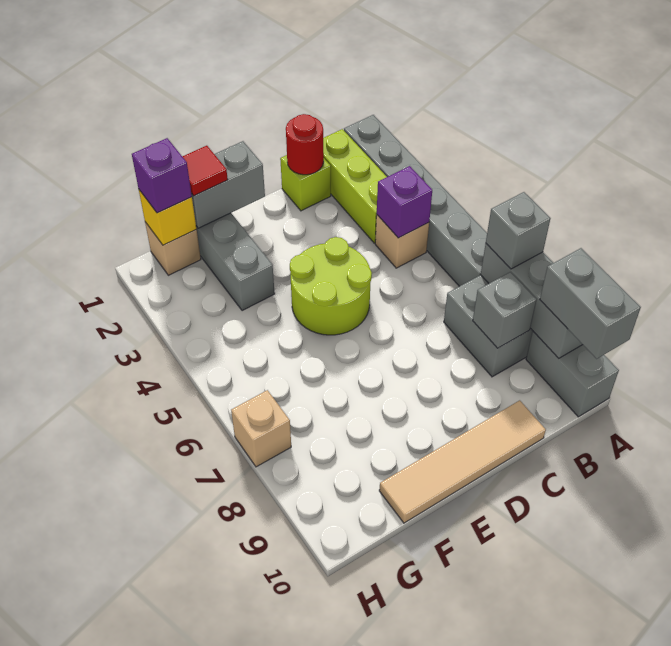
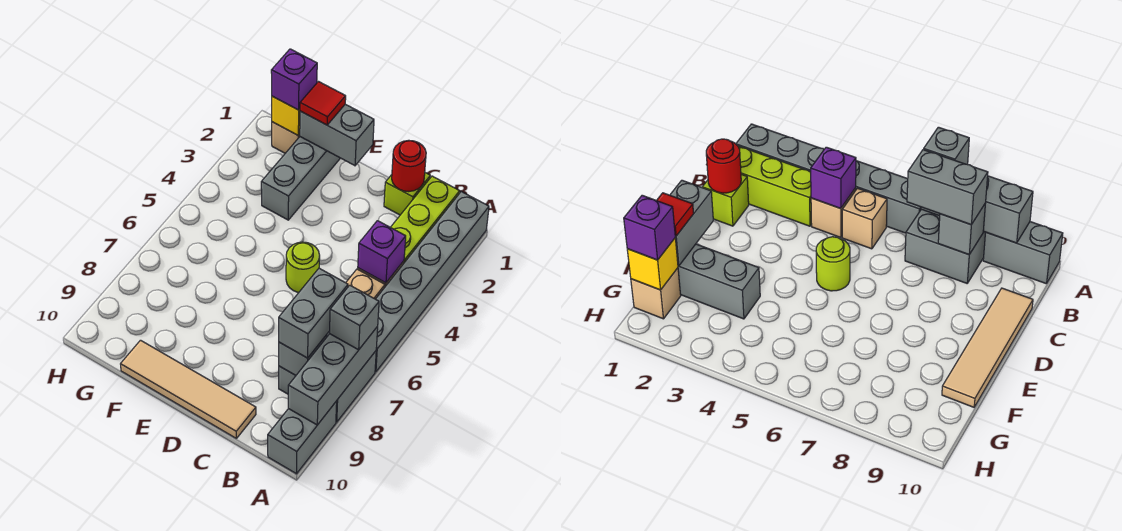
grey brick A9:A10 level 3 -> grey brick B7:B8 level 3
lime round brick D4:E5 level 1 -> lime round brick D5 level 1
tan brick H7 level 1 -> tan brick B5 level 1

